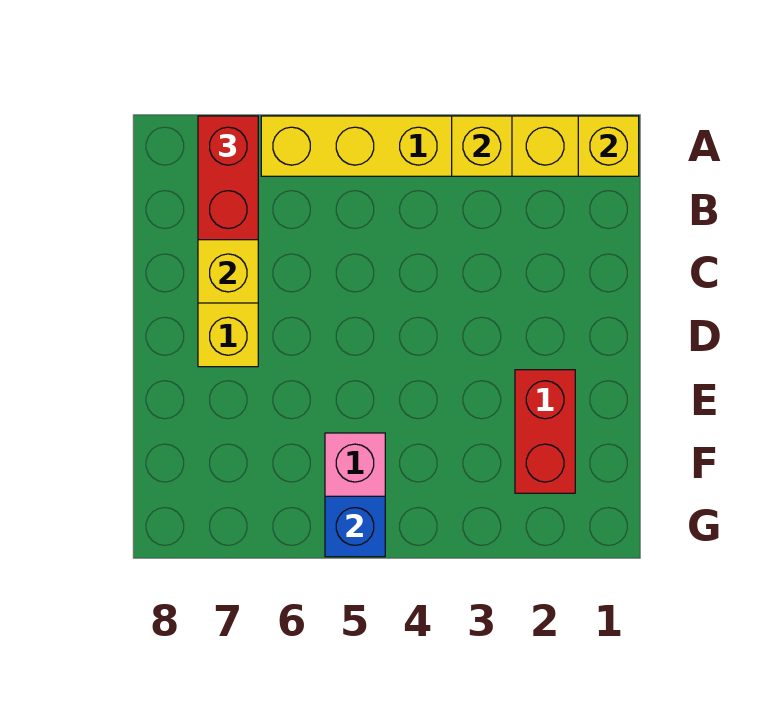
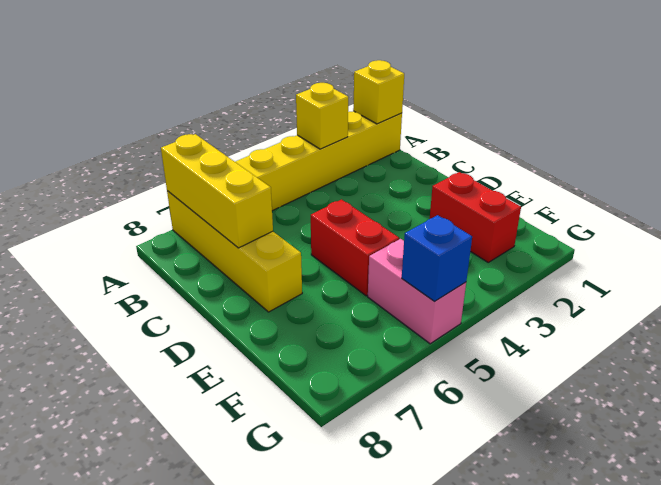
red brick A7:B7 level 3 -> red brick D5:E5 level 1

